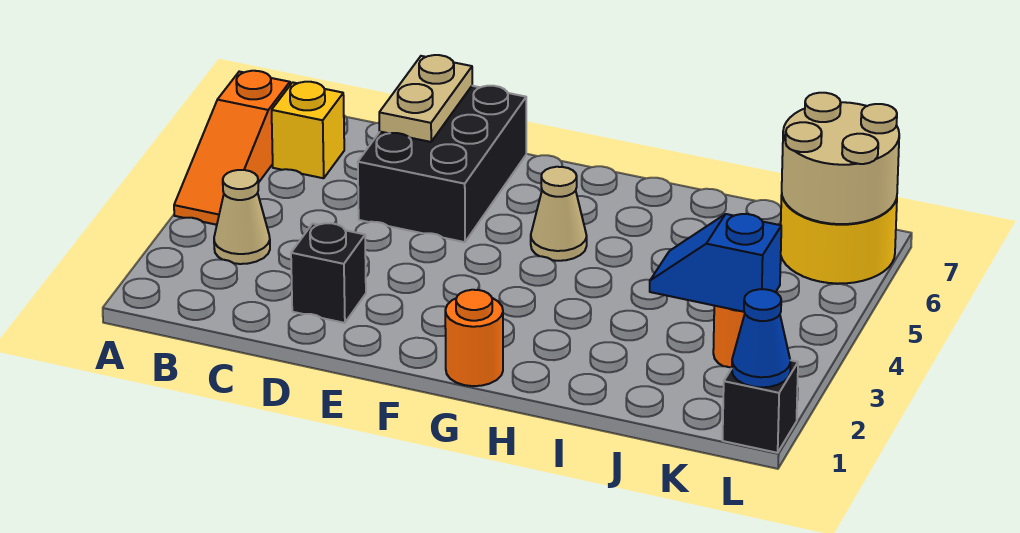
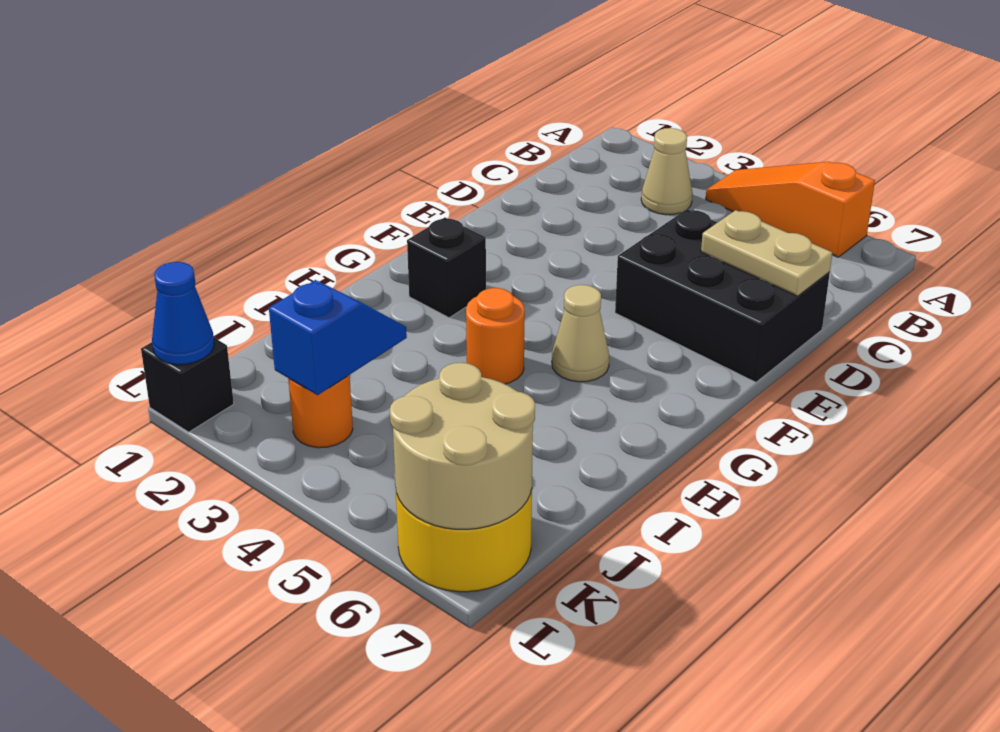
yellow brick B6 level 1 -> none
black brick D2 level 1 -> black brick G2 level 1
orange round brick G1 level 1 -> orange round brick H4 level 1

